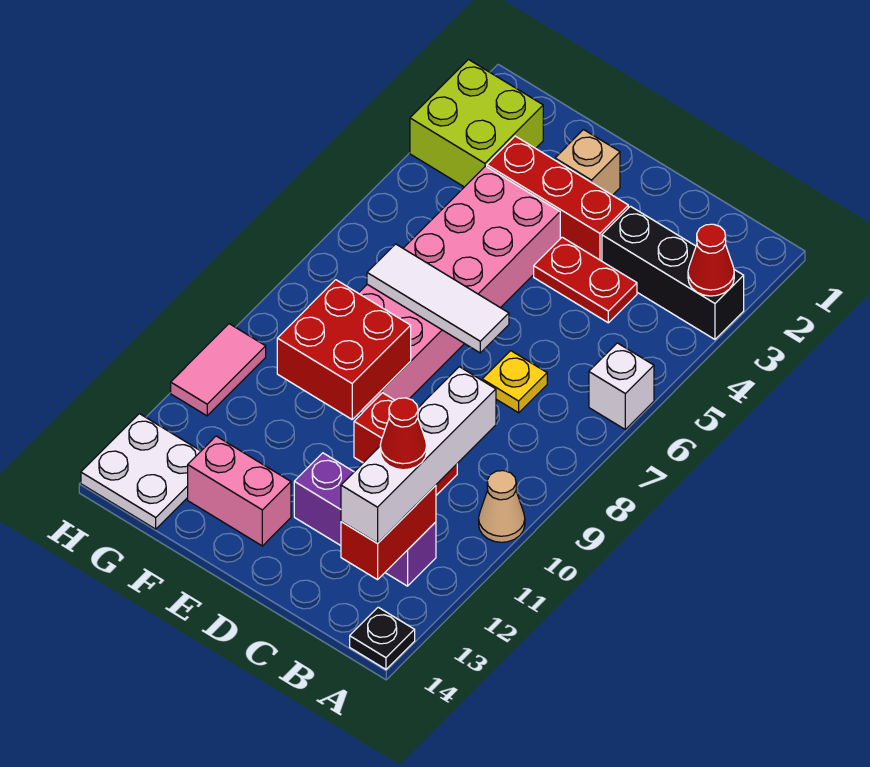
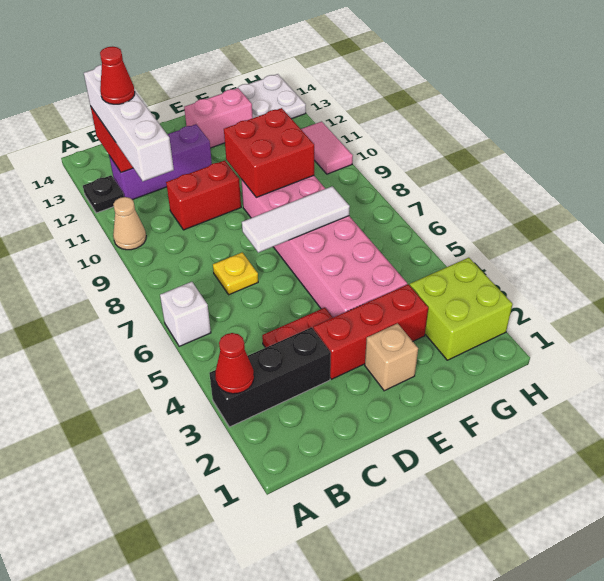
black plate A14 level 1 -> black plate A12 level 1

